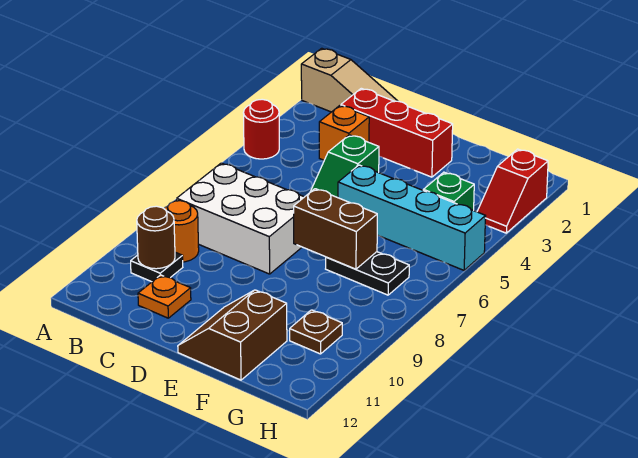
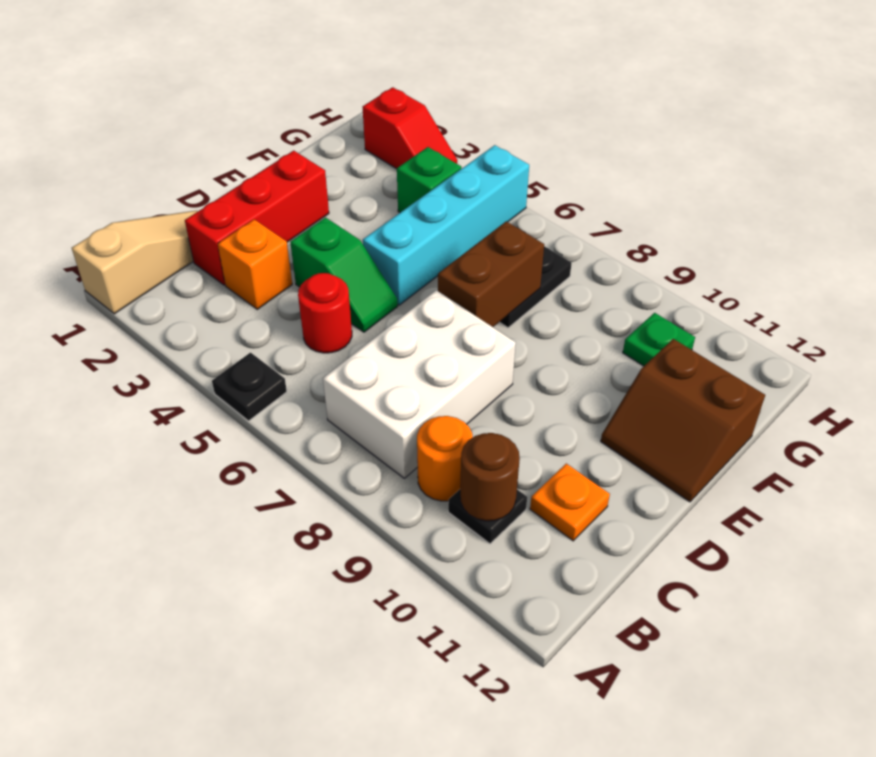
red round brick A4 level 1 -> red round brick C5 level 1
none -> black plate A5 level 1
brown plate G10 level 1 -> green plate G10 level 1

